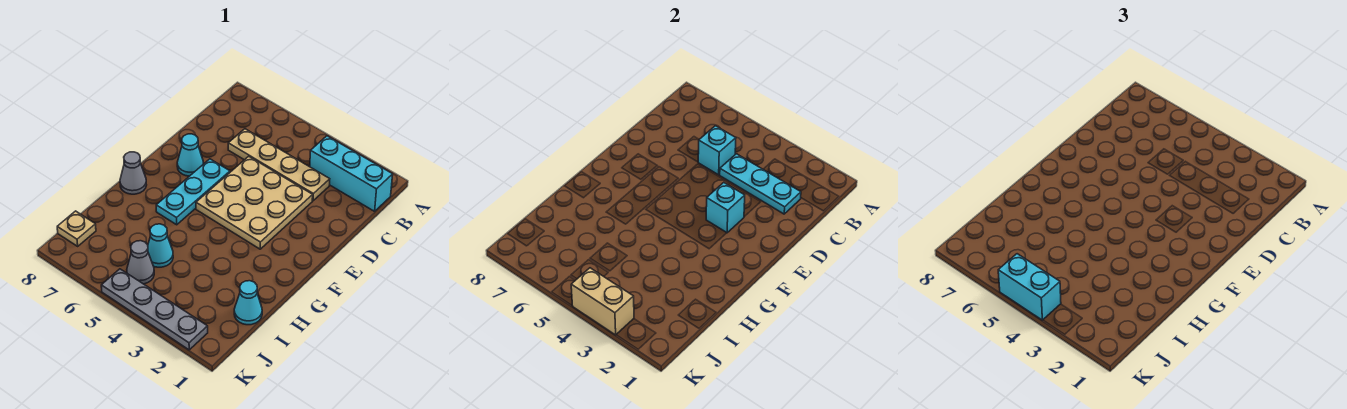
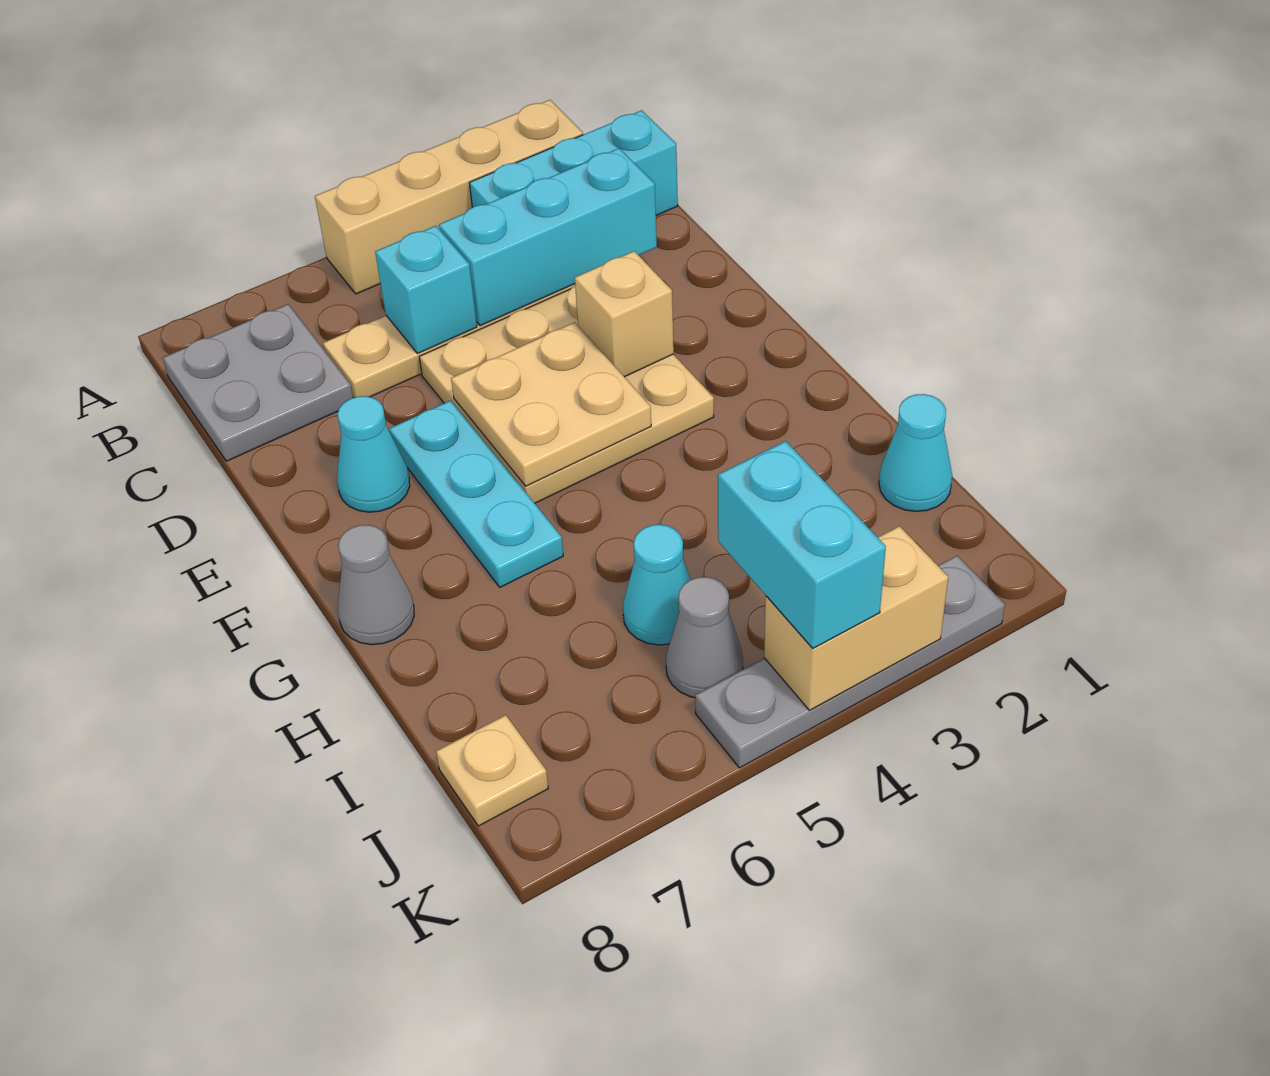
none -> tan brick A2:A5 level 1
none -> grey plate B7:C8 level 1
cyan plate C2:C4 level 2 -> cyan brick C2:C4 level 2
cyan brick E3 level 2 -> tan brick E3 level 2
none -> tan plate E4:F5 level 2
cyan brick K4:K5 level 3 -> cyan brick J4:K4 level 3

